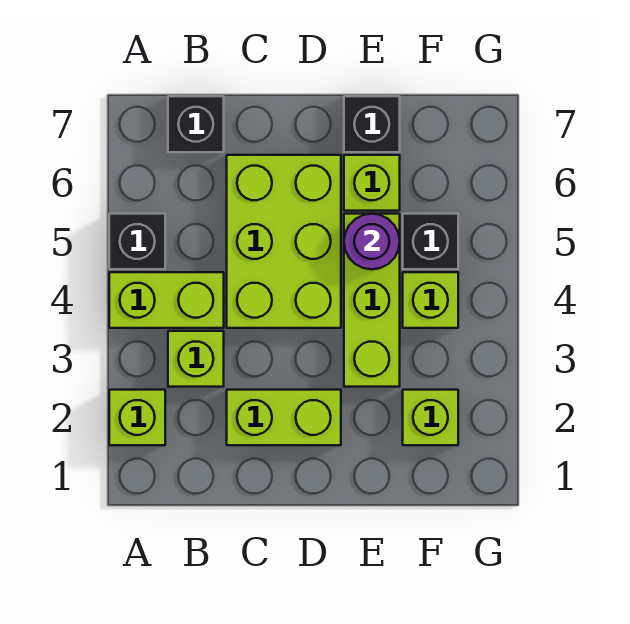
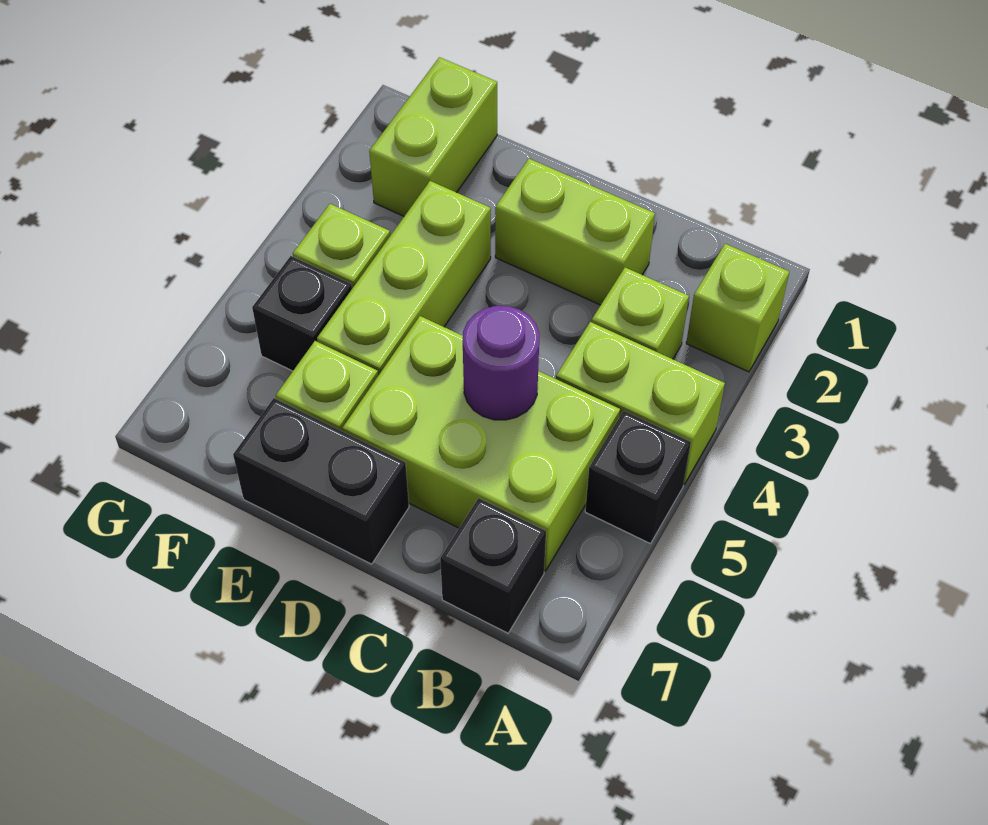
lime brick C4:D6 level 1 -> lime brick B5:D6 level 1
purple round brick E5 level 2 -> purple round brick C5 level 2
black brick E7 level 1 -> black brick D7:E7 level 1
lime brick F2 level 1 -> lime brick F1:F2 level 1

